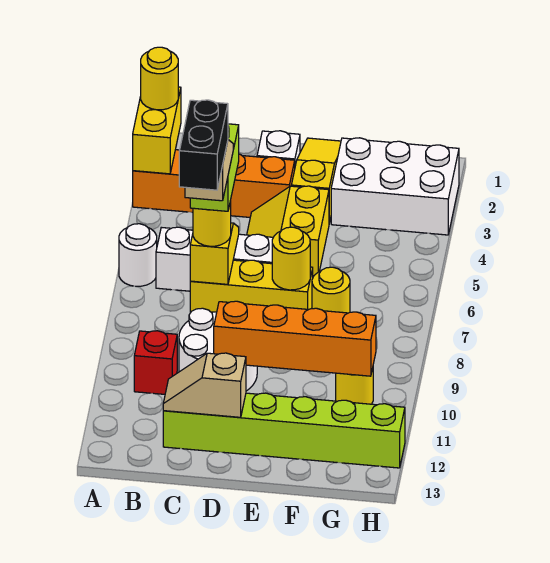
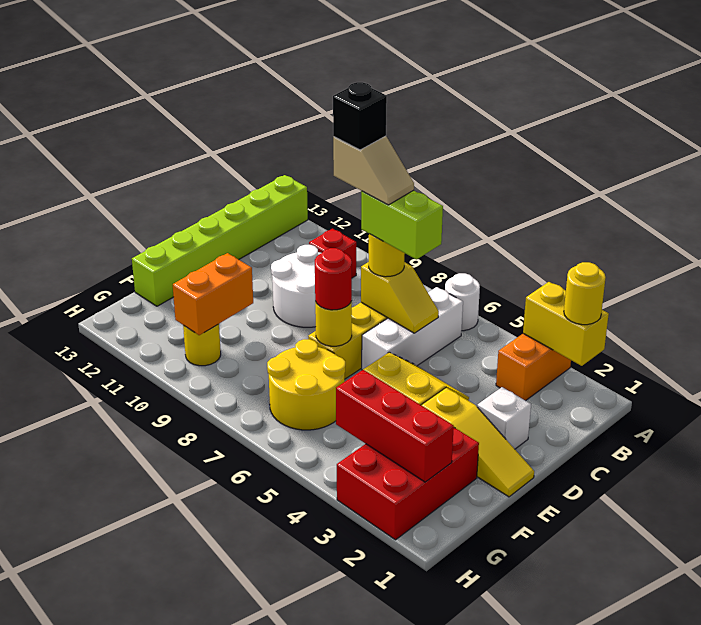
orange brick A3:D3 level 1 -> orange brick A3:B3 level 1
black brick C8:C9 level 6 -> black brick C8 level 6
lime brick C12:H12 level 1 -> lime brick A13:F13 level 1
tan slope C12:D12 level 2 top D -> none
orange brick D10:G10 level 2 -> orange brick F10:G10 level 2
none -> red round brick E7 level 3
white brick F2:H3 level 1 -> red brick F2:H3 level 1
yellow round brick F7 level 1 -> yellow round brick F6:G7 level 1
none -> red brick G2:G4 level 2

